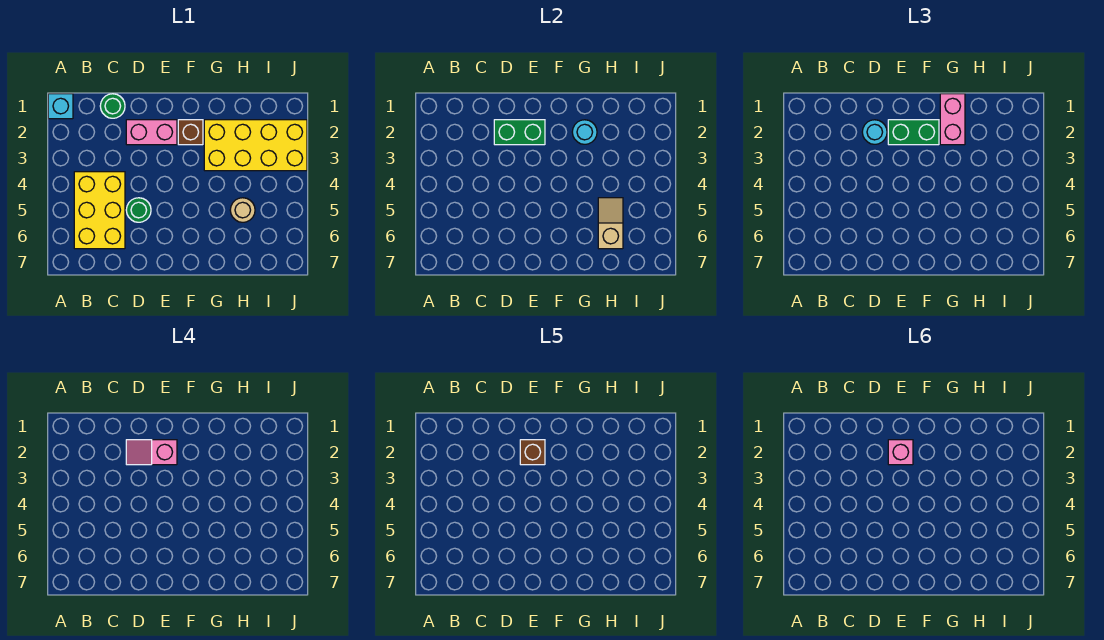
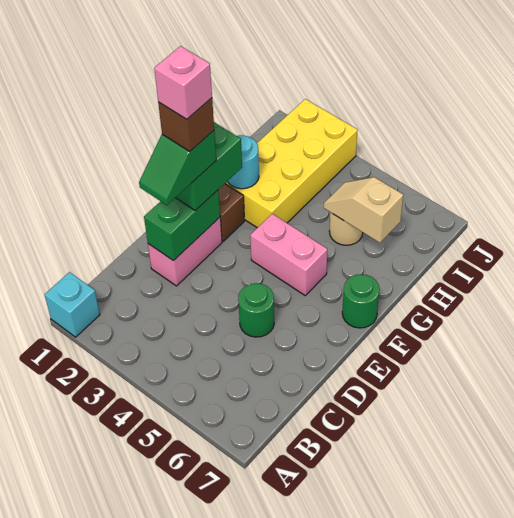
yellow brick B4:C6 level 1 -> none
green round brick C1 level 1 -> green round brick F7 level 1
cyan round brick D2 level 3 -> none
pink slope D2:E2 level 4 top E -> green slope D2:E2 level 4 top E
pink brick G1:G2 level 3 -> pink brick F4:F5 level 1

